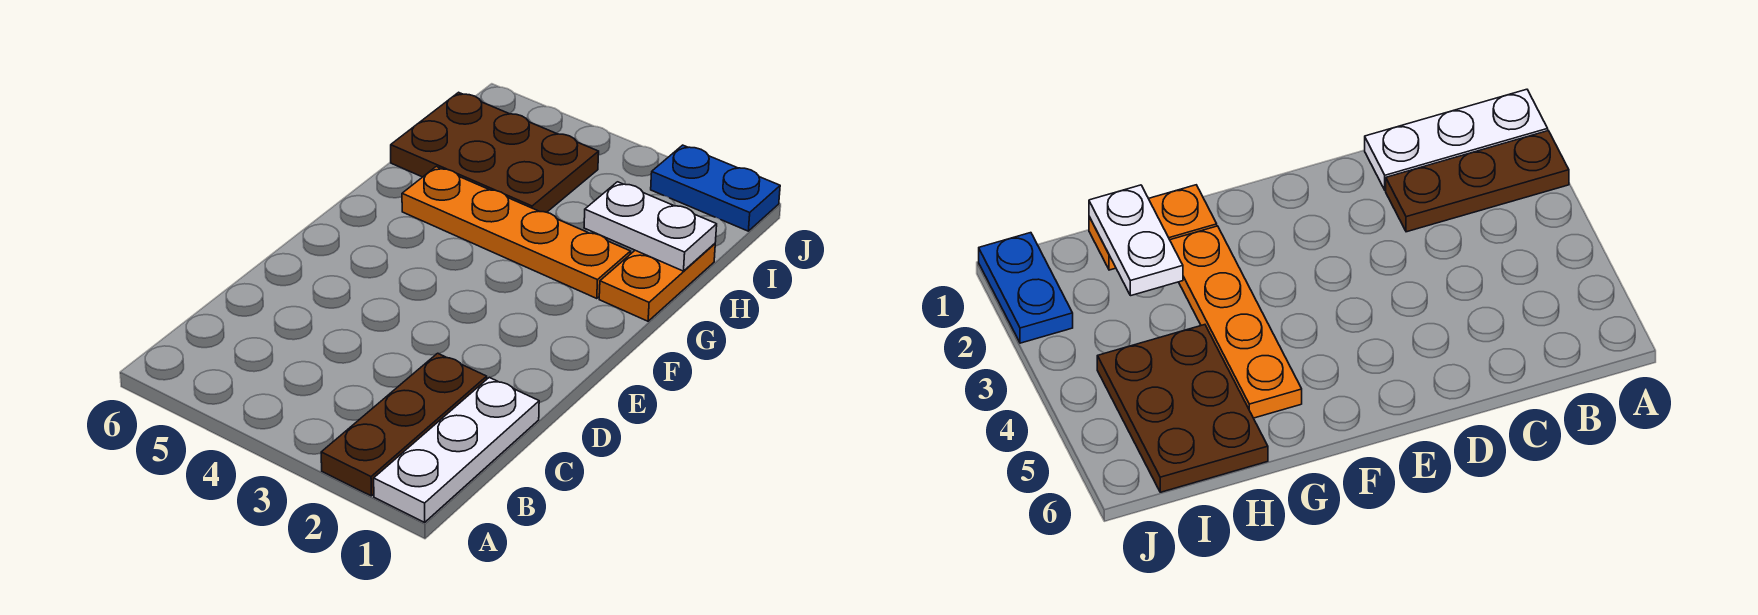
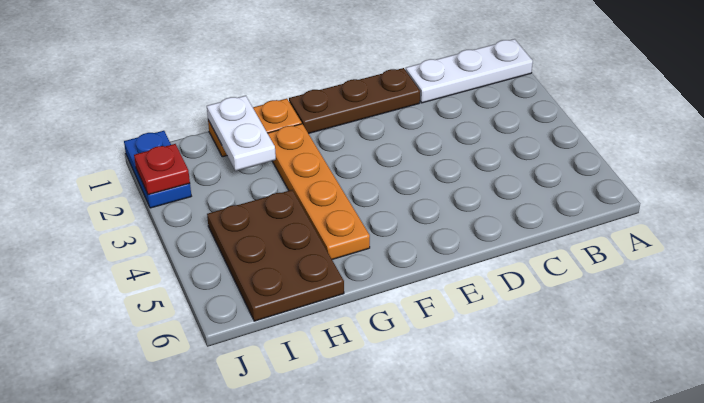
brown plate A2:C2 level 1 -> brown plate D1:F1 level 1
none -> red plate J2 level 2

